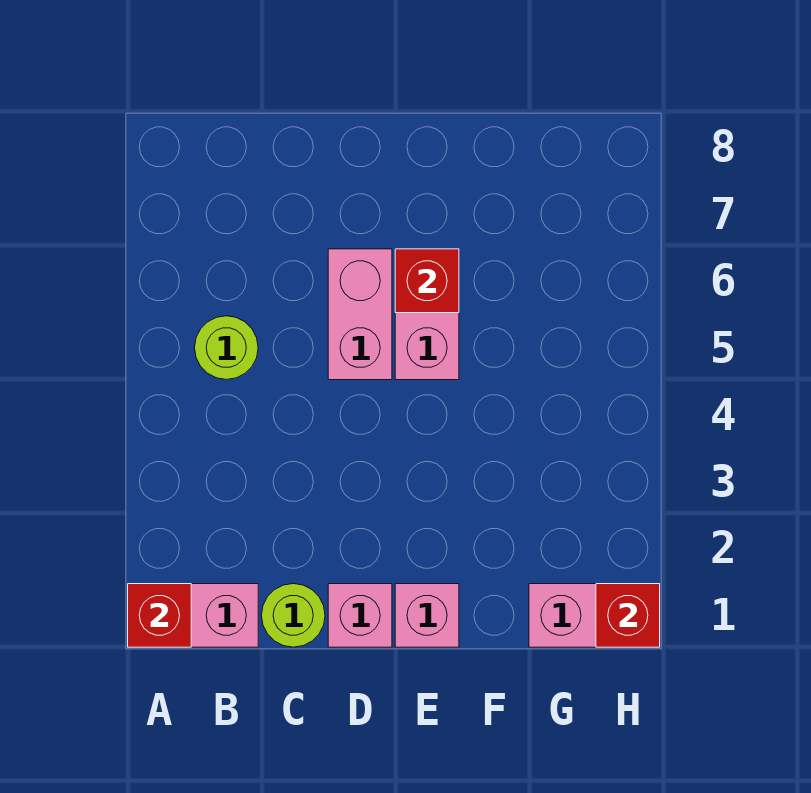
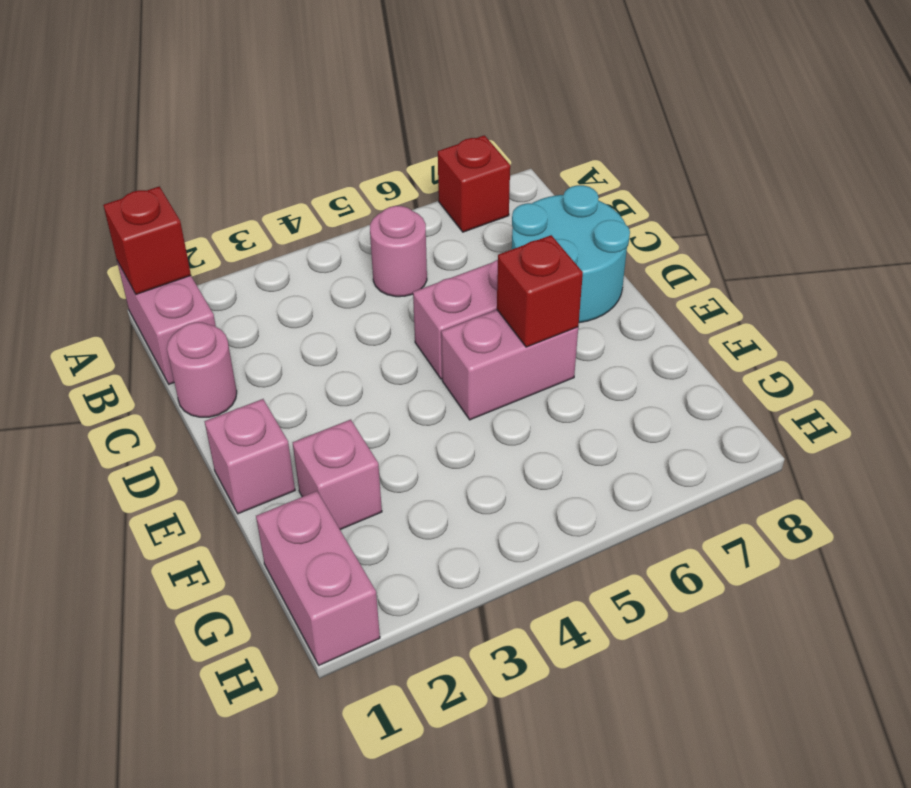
lime round brick B5 level 1 -> pink round brick B5 level 1
lime round brick C1 level 1 -> pink round brick C1 level 1
none -> cyan round brick C7:D8 level 1
pink brick D1 level 1 -> pink brick F2 level 1
red brick H1 level 2 -> red brick A7 level 1

